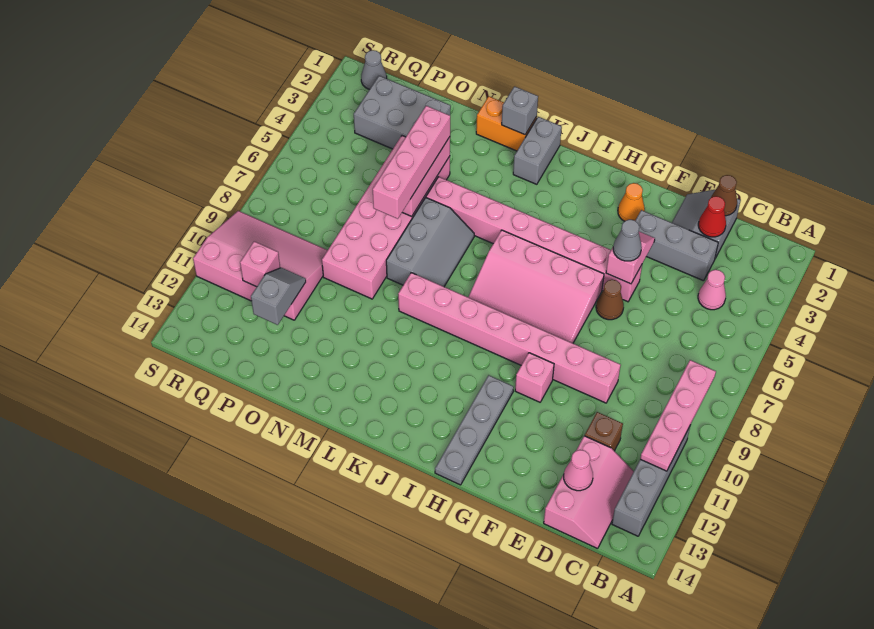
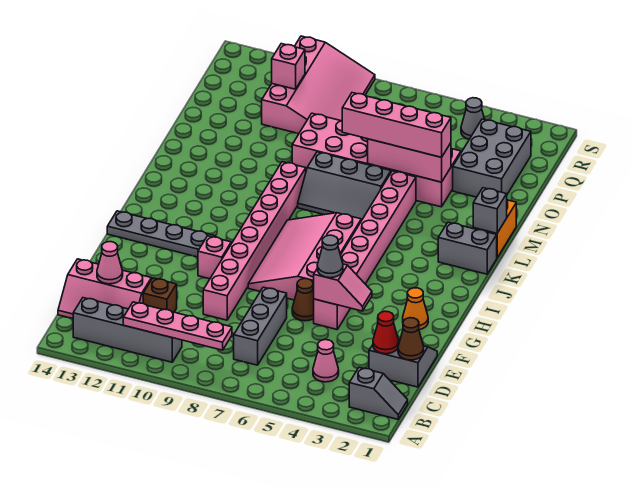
grey brick D3:F3 level 1 -> grey brick C7:E7 level 1
grey slope P11:P12 level 2 top 12 -> grey slope B1:B2 level 1 top 2
grey cone R1 level 1 -> grey cone R4 level 1

